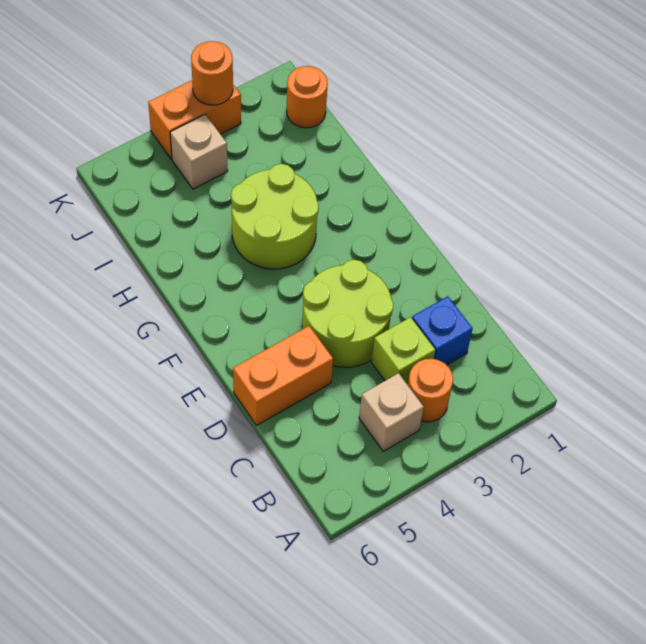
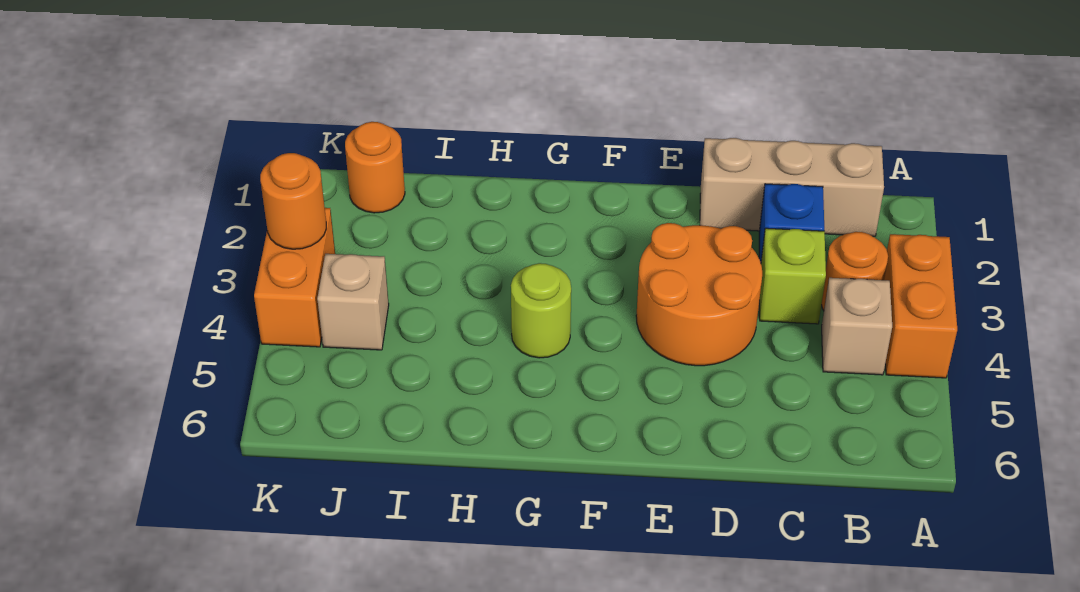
none -> tan brick B1:D1 level 1
lime round brick D3:E4 level 1 -> orange round brick D3:E4 level 1
orange brick D5:D6 level 1 -> orange brick A3:A4 level 1
lime round brick G3:H4 level 1 -> lime round brick G4 level 1

